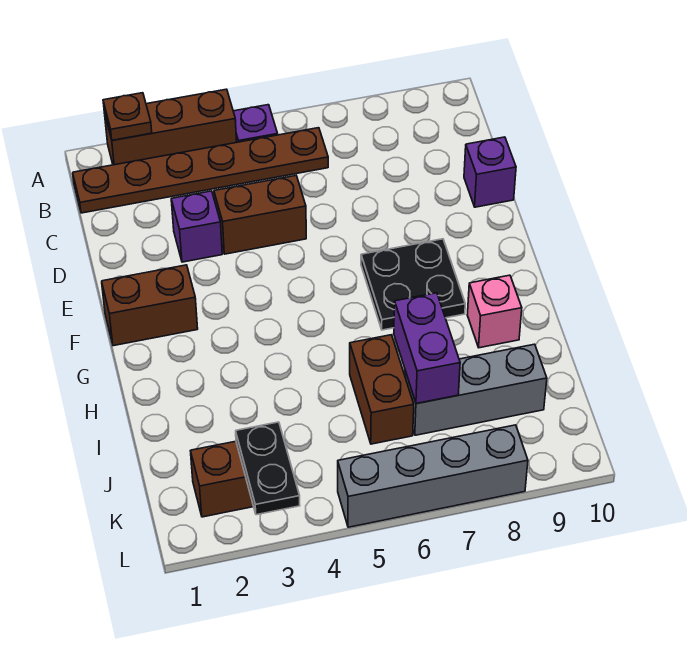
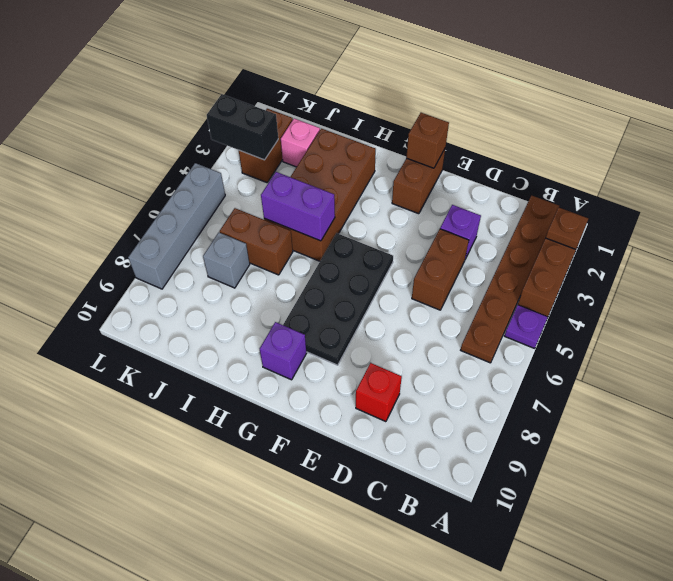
none -> red brick D9 level 1
purple brick D10 level 1 -> purple brick G9 level 1
none -> brown brick F1 level 2
black plate F7:G8 level 1 -> black plate F5:G8 level 1
none -> brown brick H2:I5 level 1
pink brick H9 level 1 -> pink brick J2 level 1
purple brick I7:J7 level 2 -> purple brick H5:I5 level 2
grey brick J7:J9 level 1 -> grey brick J7 level 1
black plate K3:L3 level 2 -> black brick K3:L3 level 2

